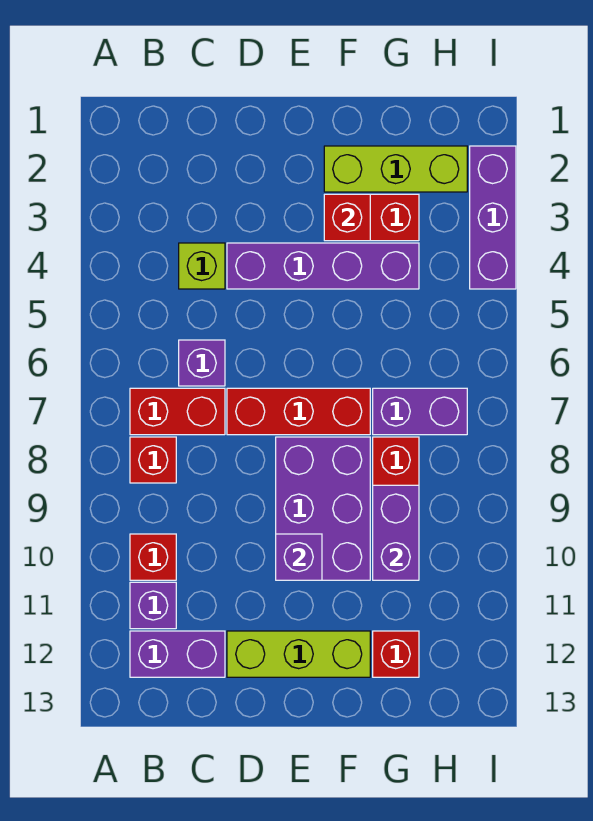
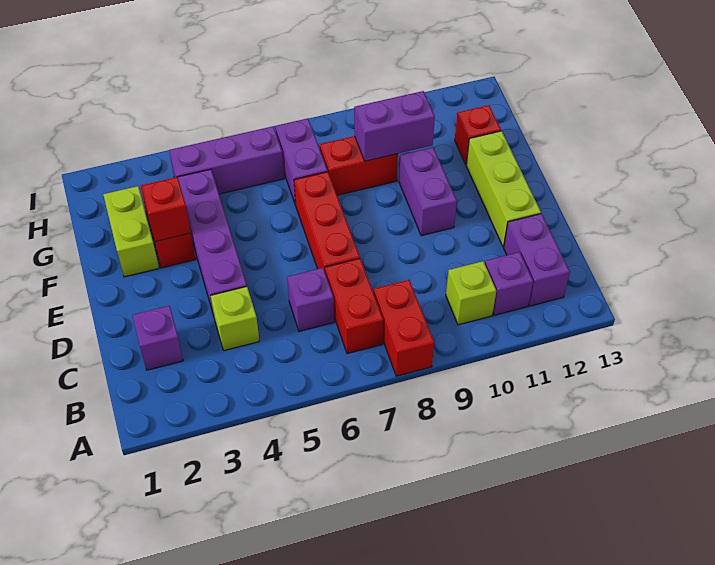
red brick B8 level 1 -> red brick A8:B8 level 1
red brick B10 level 1 -> lime brick B10 level 1
purple brick E8:F10 level 1 -> purple brick E10:F10 level 1
purple brick E10 level 2 -> purple brick C2 level 1
lime brick F2:H2 level 1 -> lime brick F2:G2 level 1
purple brick I2:I4 level 1 -> purple brick H4:H6 level 1

